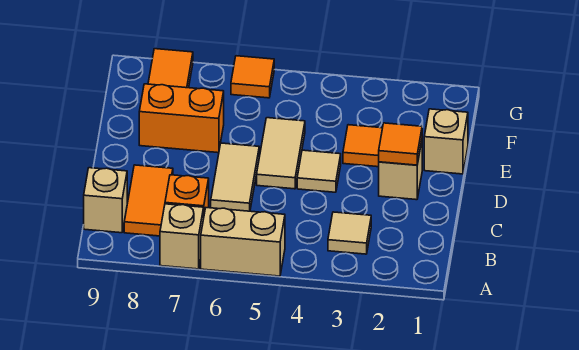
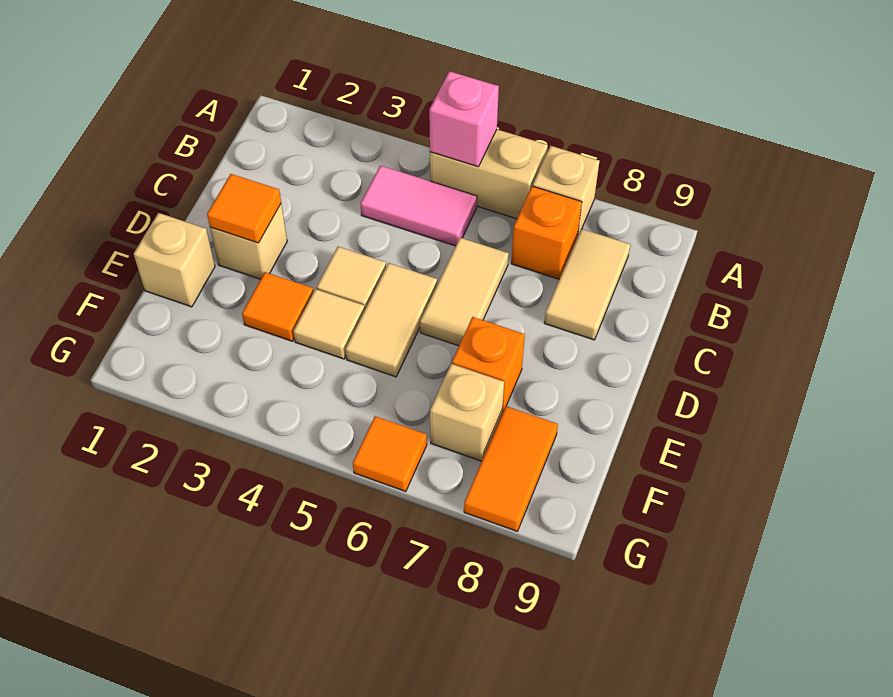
none -> pink brick A5 level 2
tan tile B3 level 1 -> tan tile E4 level 1
none -> pink tile B4:B5 level 1
orange tile B8:C8 level 1 -> tan tile B8:C8 level 1
tan brick B9 level 1 -> tan brick F7 level 1
orange brick E7:E8 level 1 -> orange brick E7 level 1

